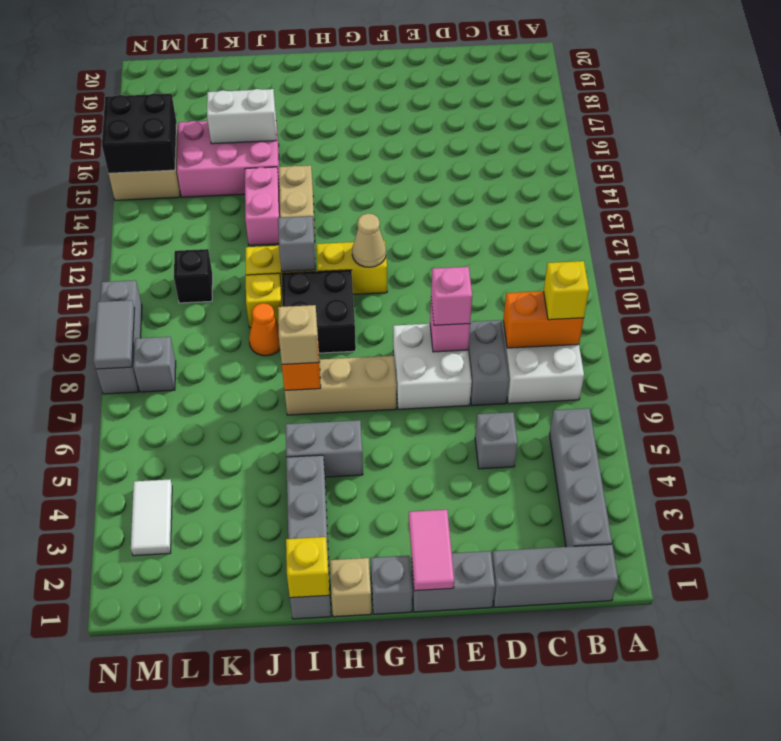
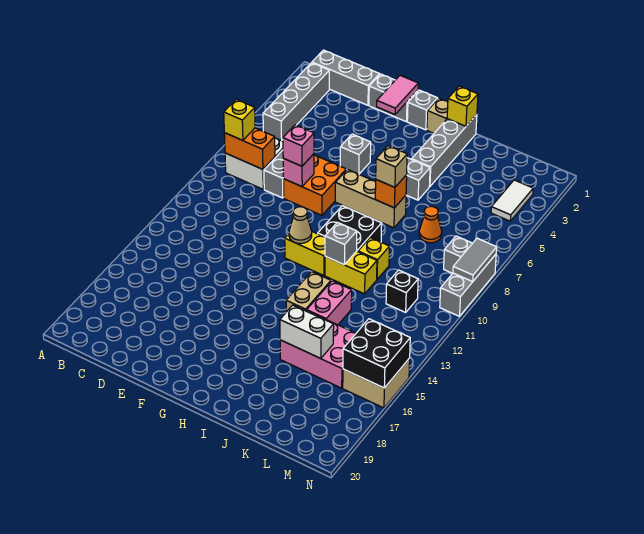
grey brick D5 level 1 -> grey brick F5 level 1
white brick E7:F8 level 1 -> orange brick E7:F8 level 1
orange cone J9 level 1 -> orange cone K7 level 1

